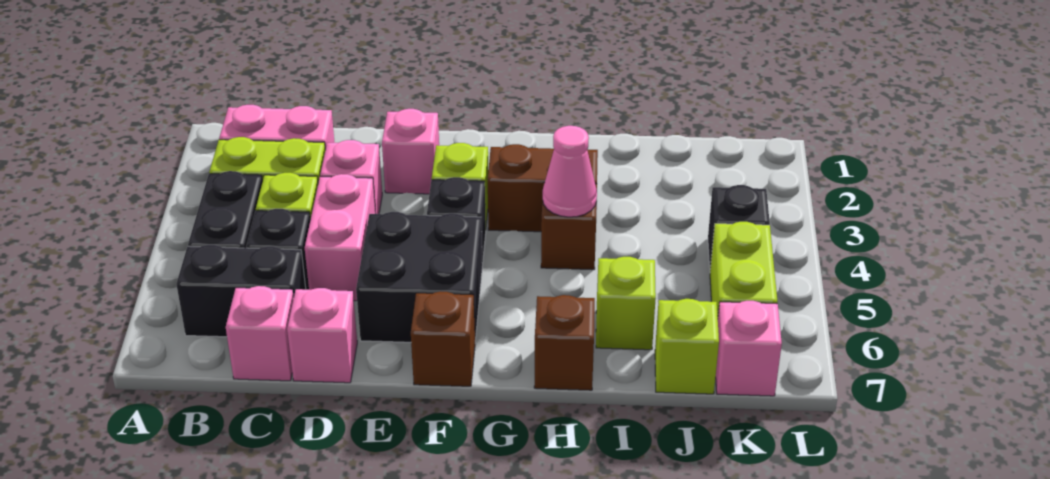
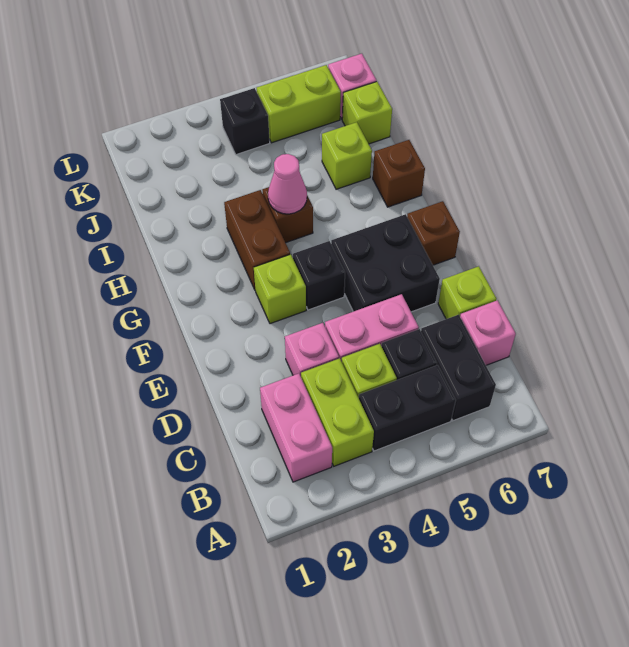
pink brick D7 level 1 -> lime brick D7 level 1
pink brick E2 level 1 -> none

